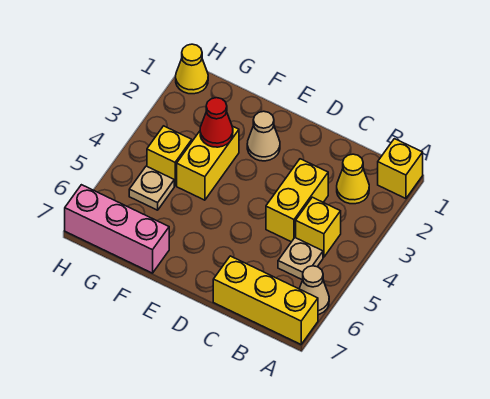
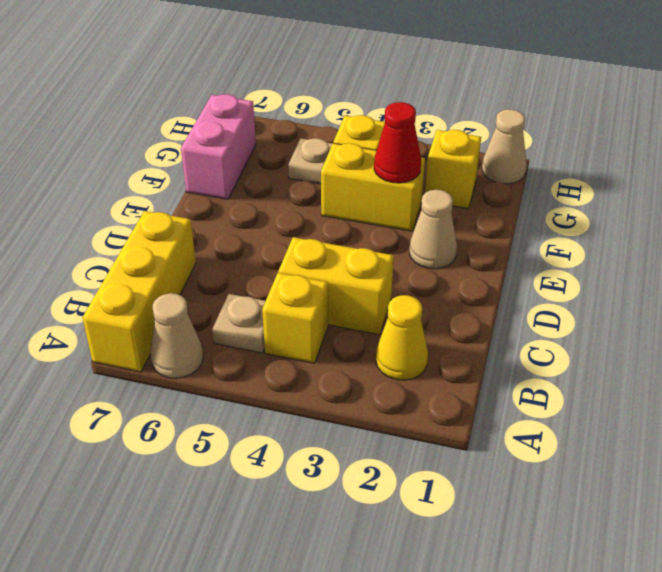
yellow brick A1 level 1 -> yellow brick G2 level 1
pink brick F7:H7 level 1 -> pink brick F7:G7 level 1
yellow cone H1 level 1 -> tan cone H1 level 1

